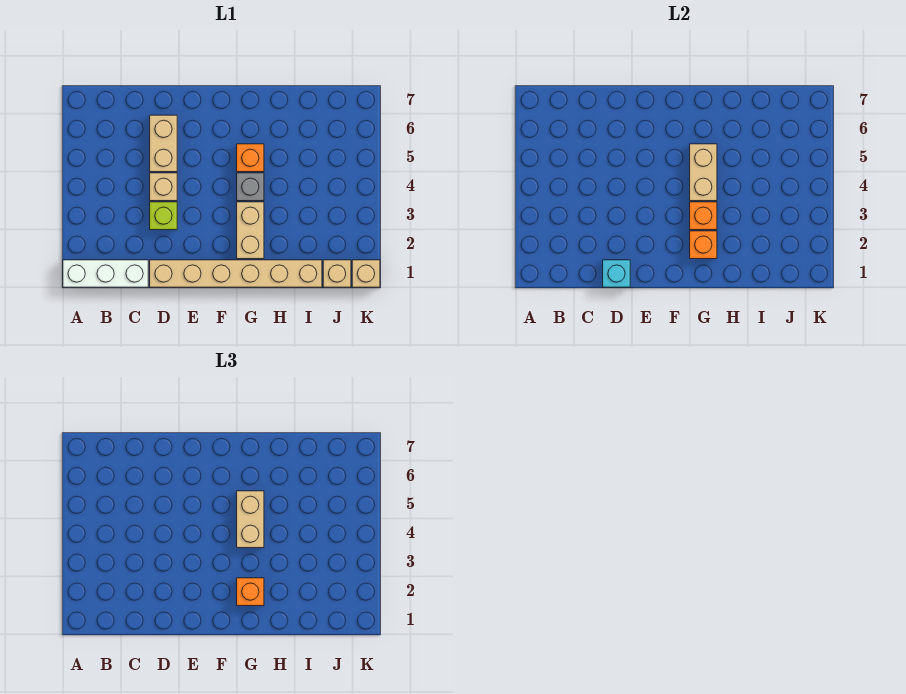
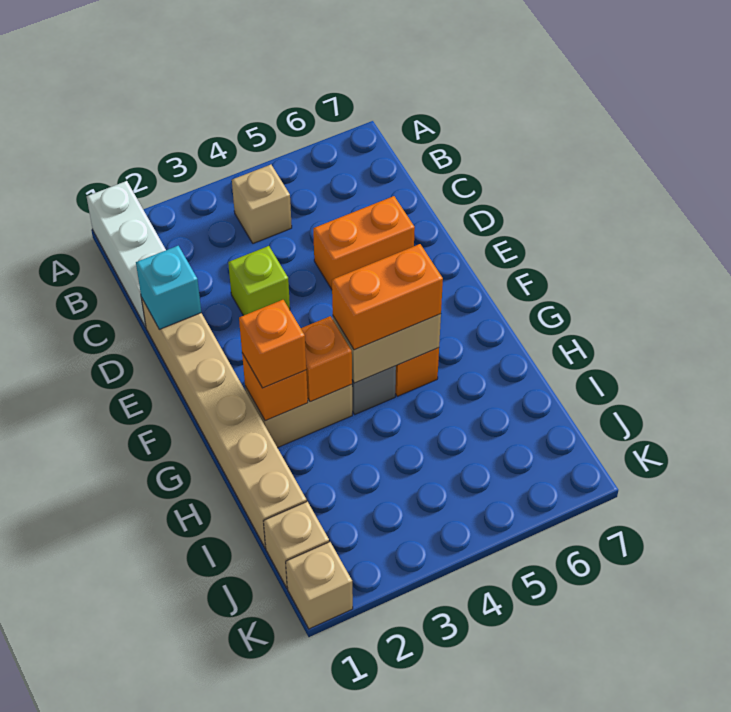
tan brick D4 level 1 -> tan brick B4 level 1
tan brick D5:D6 level 1 -> orange brick D5:D6 level 1
tan brick G4:G5 level 3 -> orange brick G4:G5 level 3

